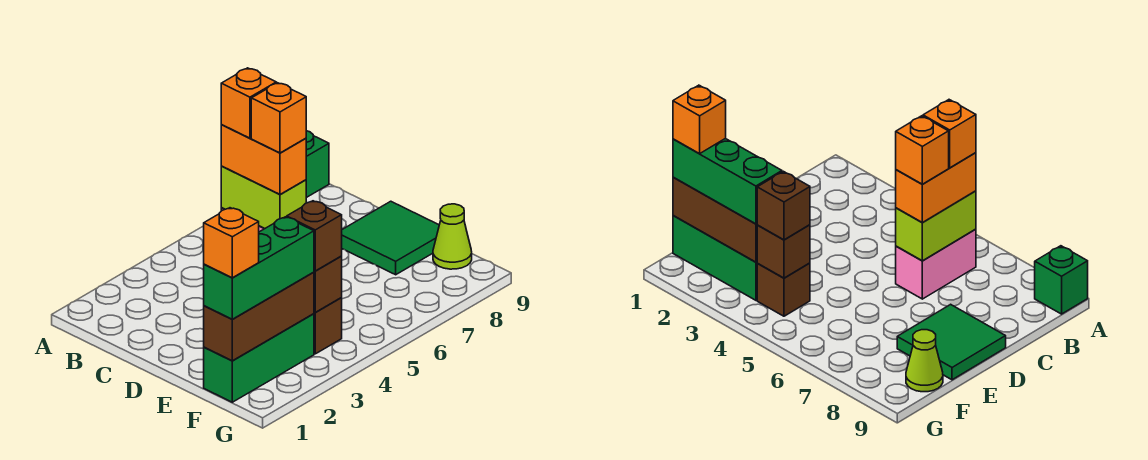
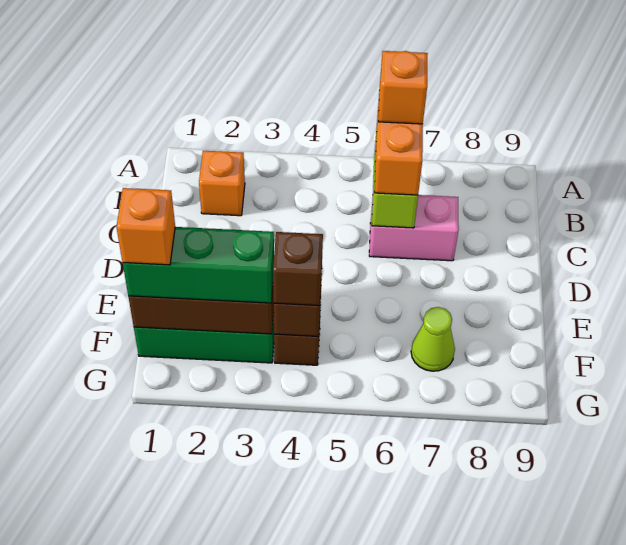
green brick A9 level 1 -> none
pink brick B6:C6 level 1 -> pink brick C6:C7 level 1
orange brick C6 level 4 -> orange brick B2 level 1
green tile D8:E9 level 1 -> none
lime cone F9 level 1 -> lime cone F7 level 1

